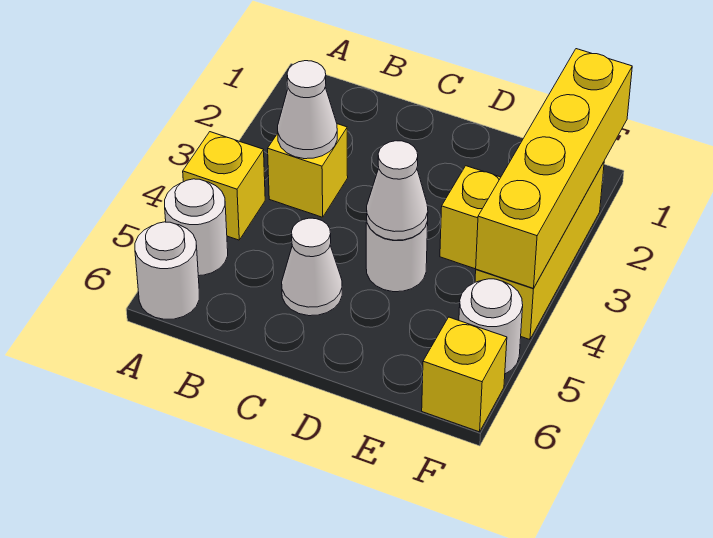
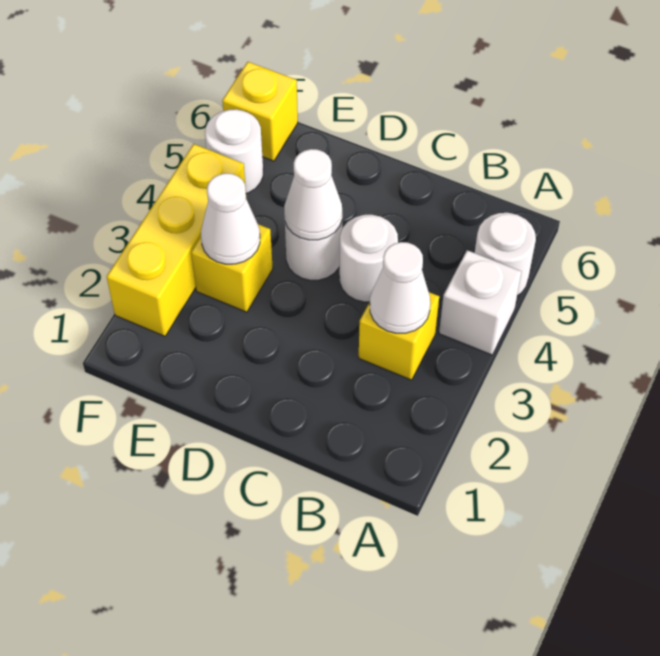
yellow brick A4 level 1 -> white brick A4 level 1
white round brick A6 level 1 -> white round brick C4 level 1
white cone C5 level 1 -> white cone E3 level 2
yellow brick F1:F4 level 2 -> none

